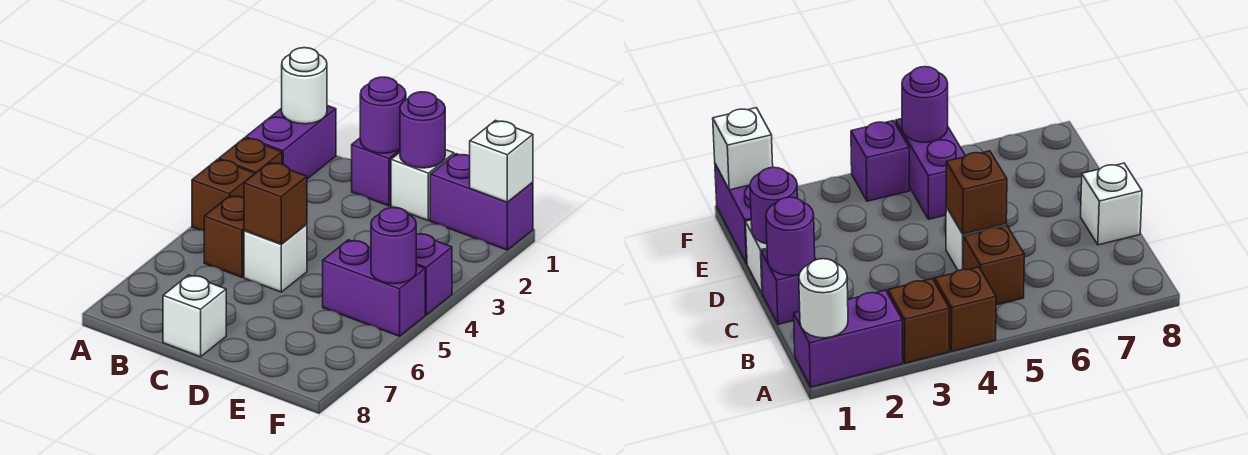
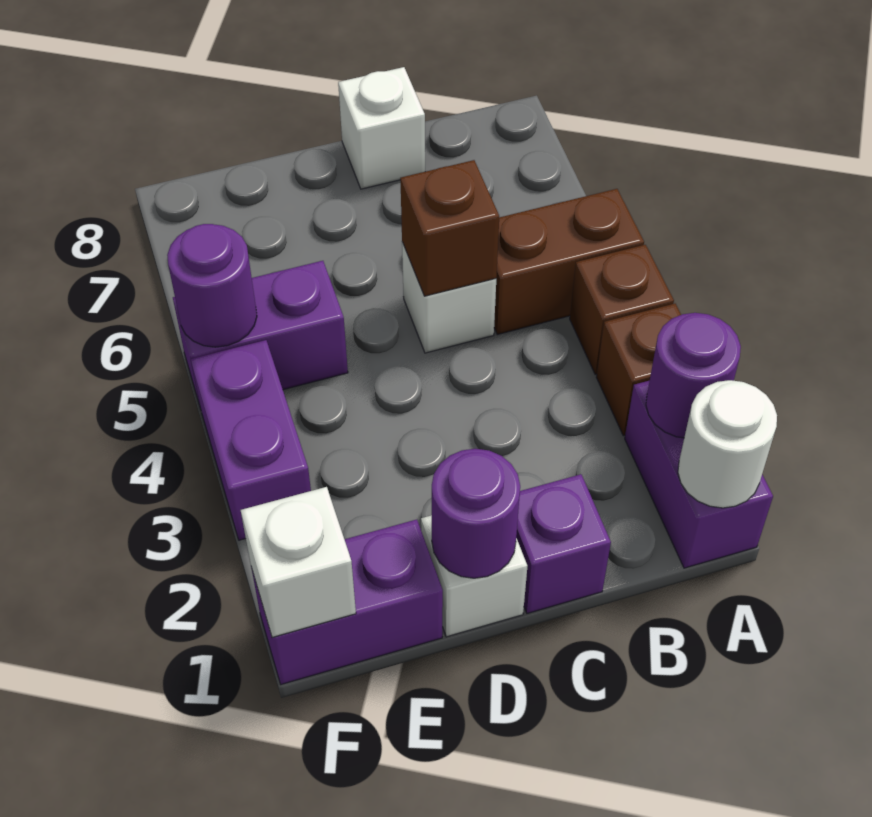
brown brick B5 level 1 -> brown brick A5:B5 level 1
purple round brick C1 level 2 -> purple round brick A2 level 2
purple brick F4 level 1 -> purple brick F3:F4 level 1

